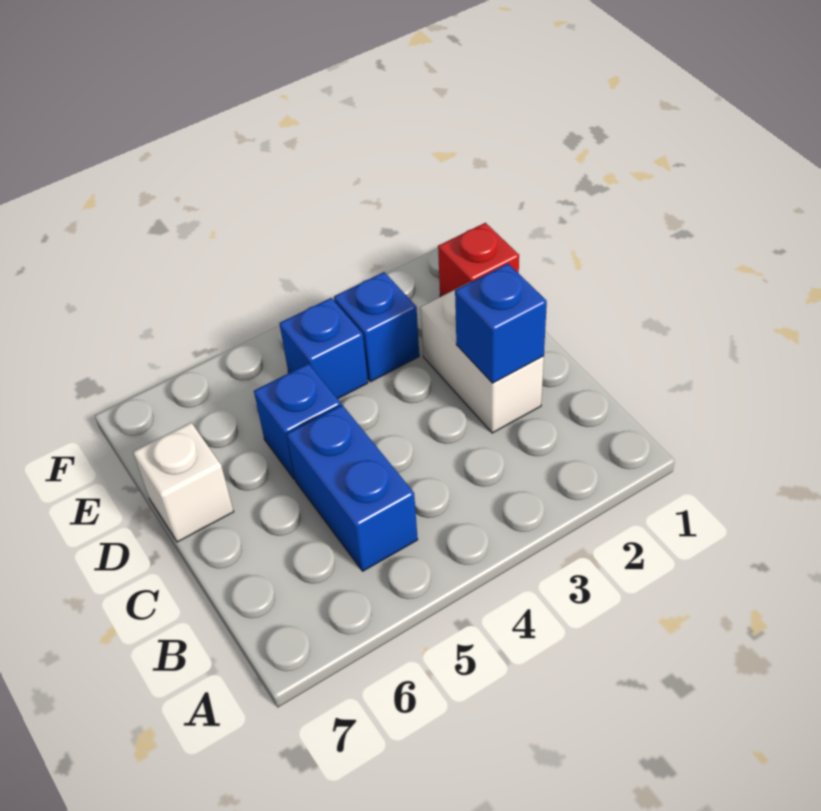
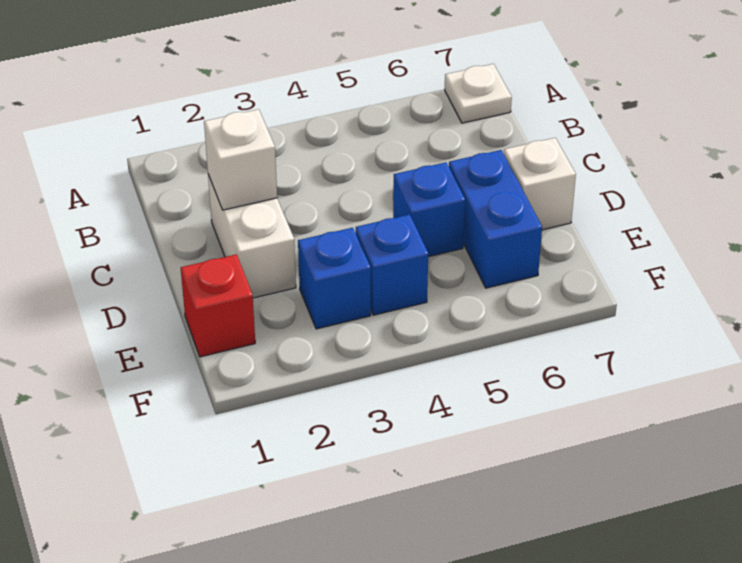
none -> white plate A7 level 1
blue brick B5:C5 level 1 -> blue brick D6:E6 level 1
blue brick C2 level 2 -> white brick C2 level 2

